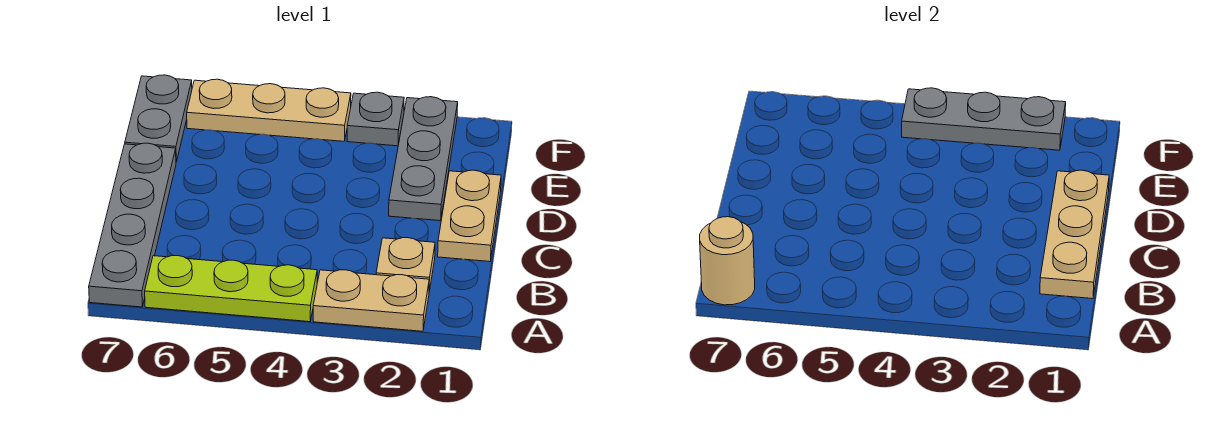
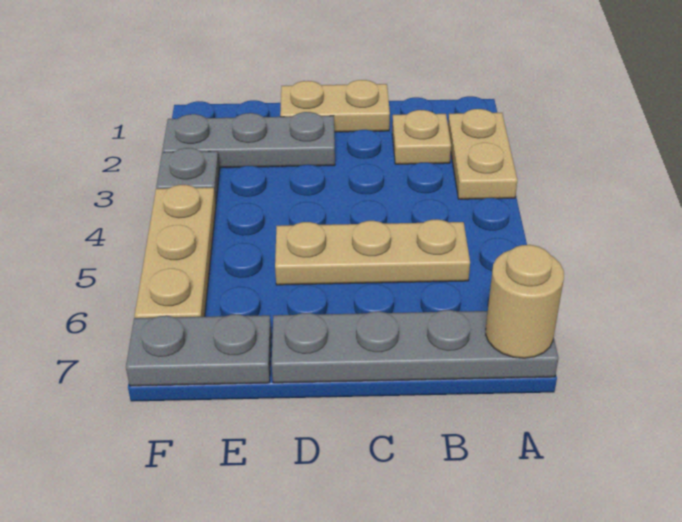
lime plate A4:A6 level 1 -> none
tan plate B1:D1 level 2 -> tan plate B5:D5 level 1
grey plate F2:F4 level 2 -> none

